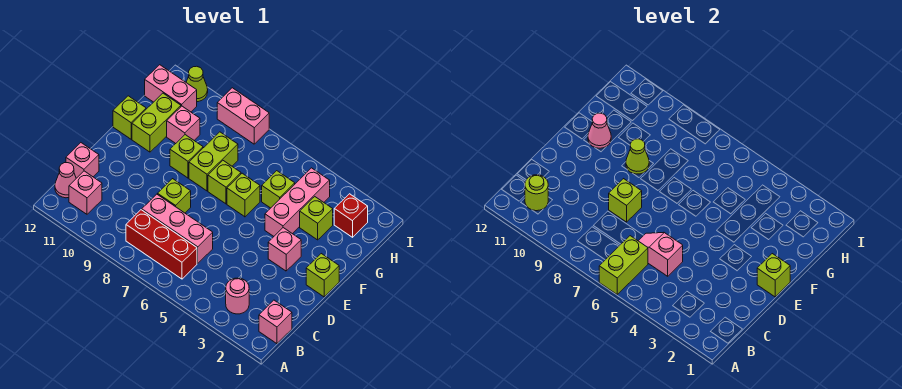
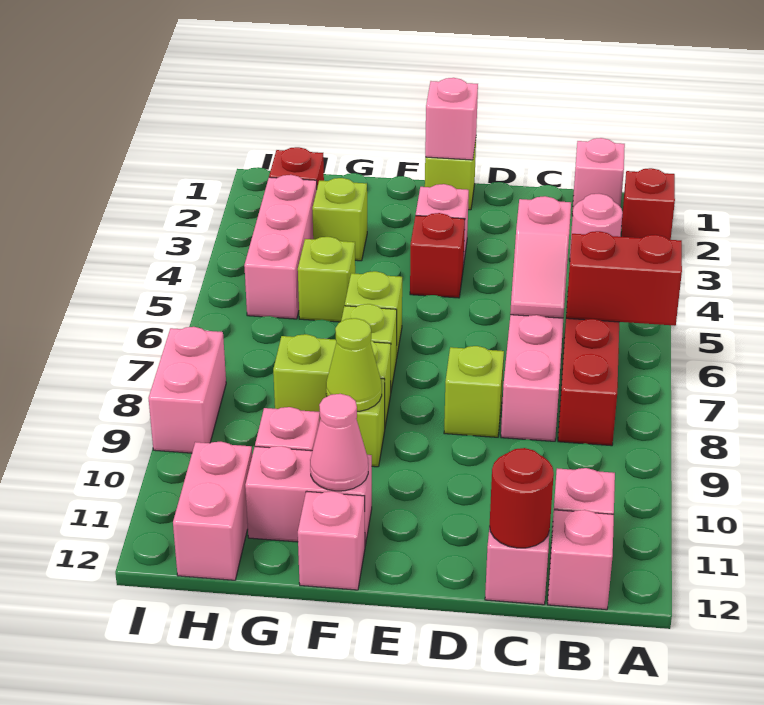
none -> red brick A2 level 1
lime brick A6:B6 level 2 -> red brick A6:B6 level 2
lime round brick B11 level 2 -> none
pink cone B12 level 1 -> pink brick B12 level 1
none -> red round brick C12 level 2
lime brick D8 level 2 -> none
lime brick E1 level 2 -> pink brick E1 level 2
none -> red brick E4 level 1
pink brick F4:H4 level 1 -> pink brick H3:H5 level 1
lime brick F11:G11 level 1 -> pink brick F11:G11 level 1
lime brick F12 level 1 -> pink brick F12 level 1
lime cone I11 level 1 -> none

